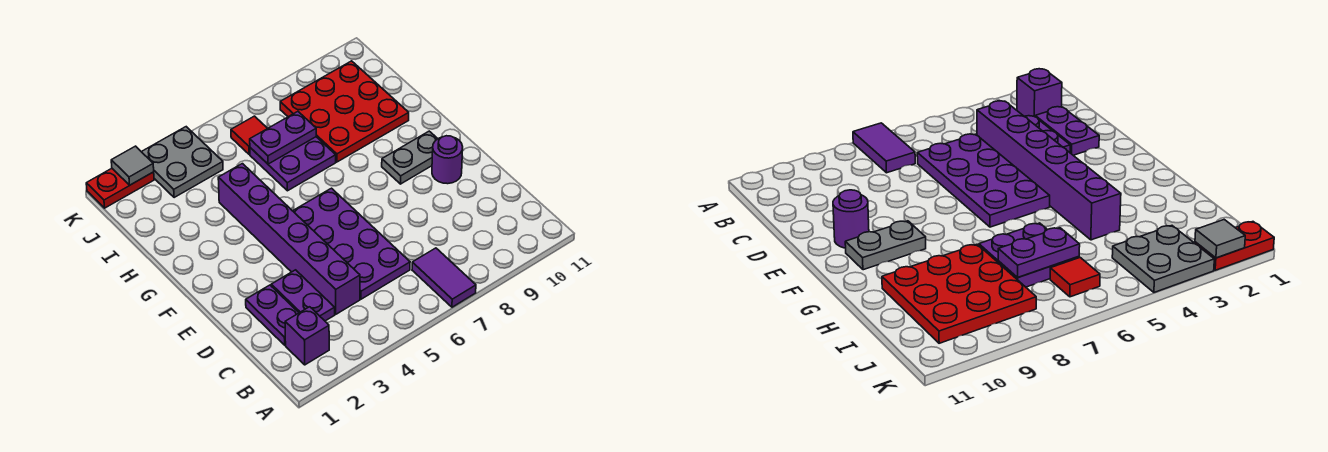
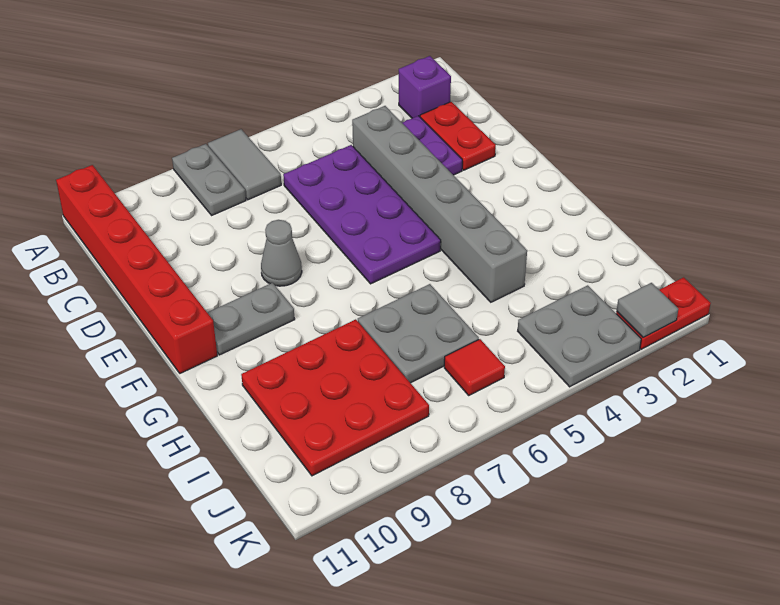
purple tile A7:B7 level 1 -> grey tile A7:B7 level 1
none -> grey plate A8:B8 level 1
none -> red brick A11:F11 level 1
purple plate C2:D2 level 1 -> red plate C2:D2 level 1
purple brick C4:H4 level 1 -> grey brick C4:H4 level 1
none -> grey cone E8 level 1
purple round brick E10 level 1 -> none
purple plate H6:I7 level 1 -> grey plate H6:I7 level 1
purple plate I6:I7 level 2 -> none

